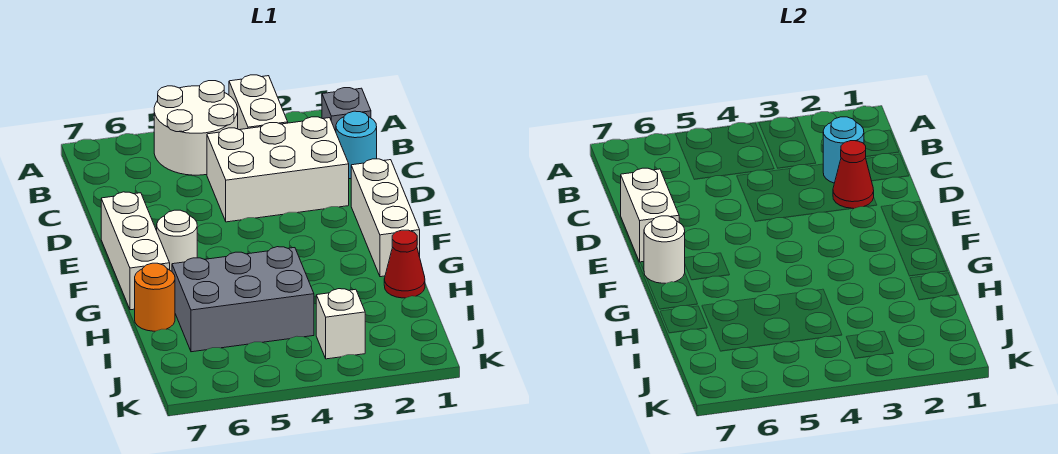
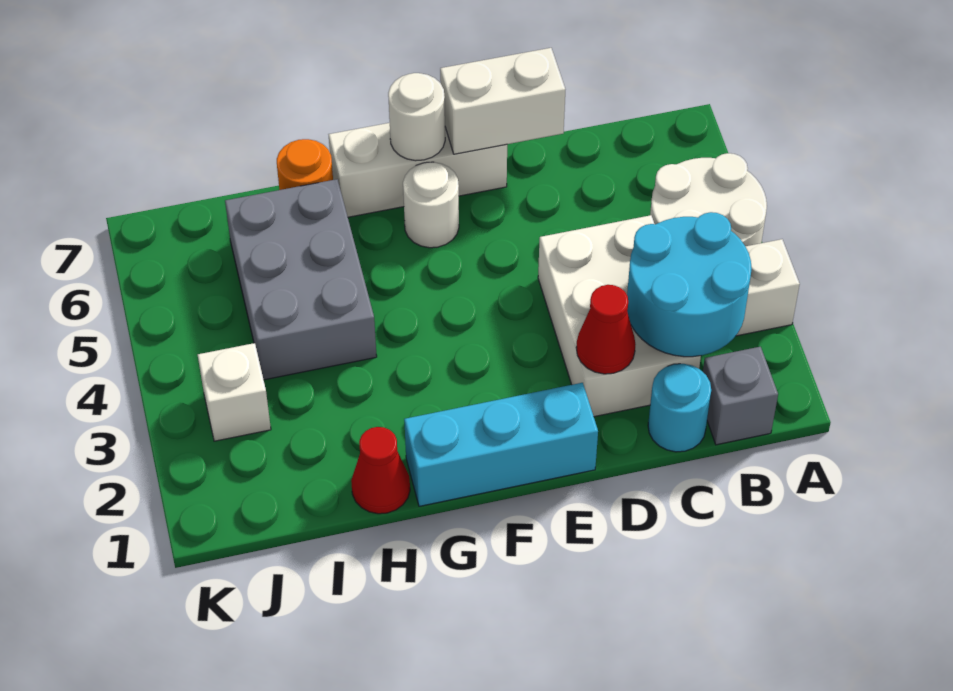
cyan round brick C2 level 2 -> cyan round brick B2:C3 level 2
white brick E1:G1 level 1 -> cyan brick E1:G1 level 1

